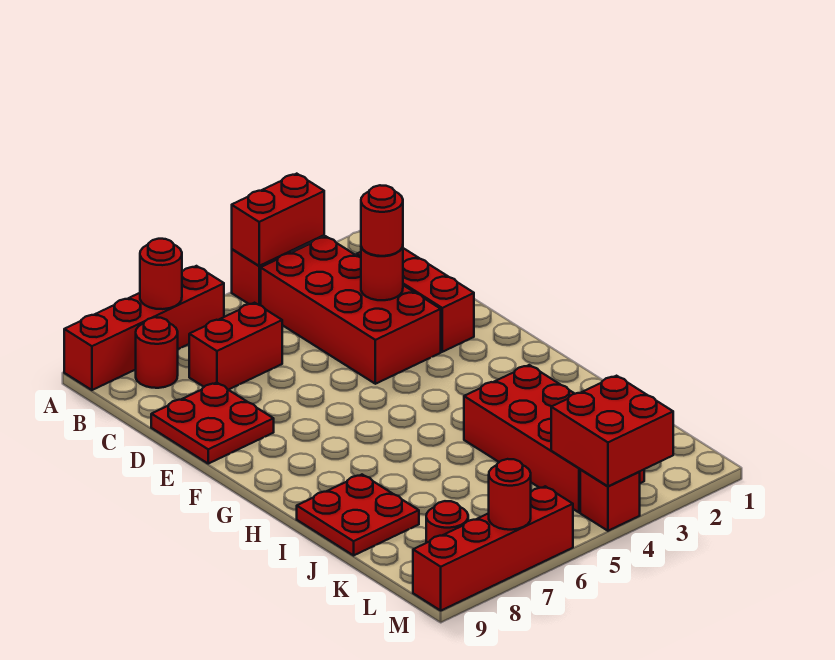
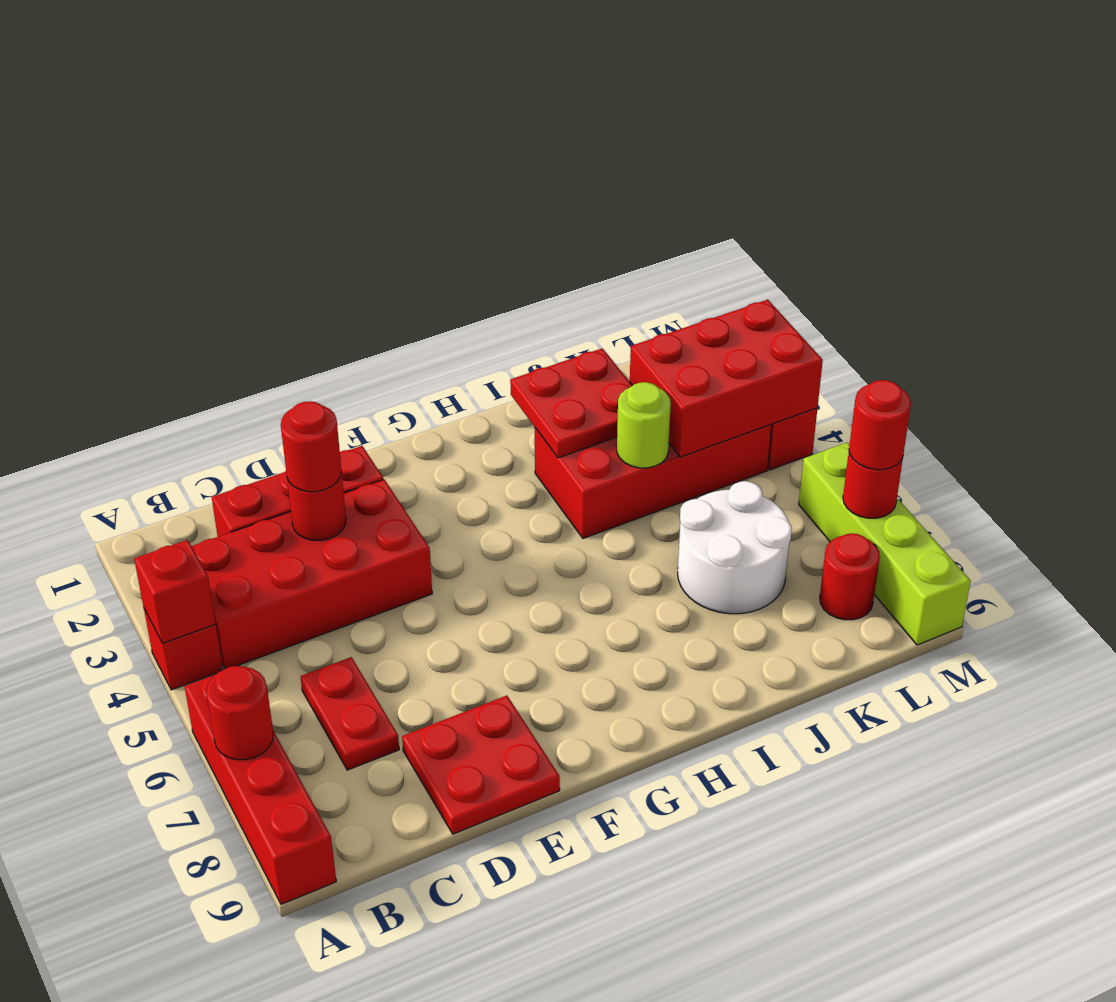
red brick A3:A4 level 2 -> red brick A4 level 2
red round brick B8 level 1 -> red round brick M7 level 3
red brick C6:C7 level 1 -> red plate C6:C7 level 1
red plate I8:J9 level 1 -> red plate I2:J3 level 2
none -> lime round brick J4 level 2
none -> white round brick J6:K7 level 1
red brick L3:M4 level 2 -> red brick K3:M4 level 2
red brick M6:M9 level 1 -> lime brick M6:M9 level 1

